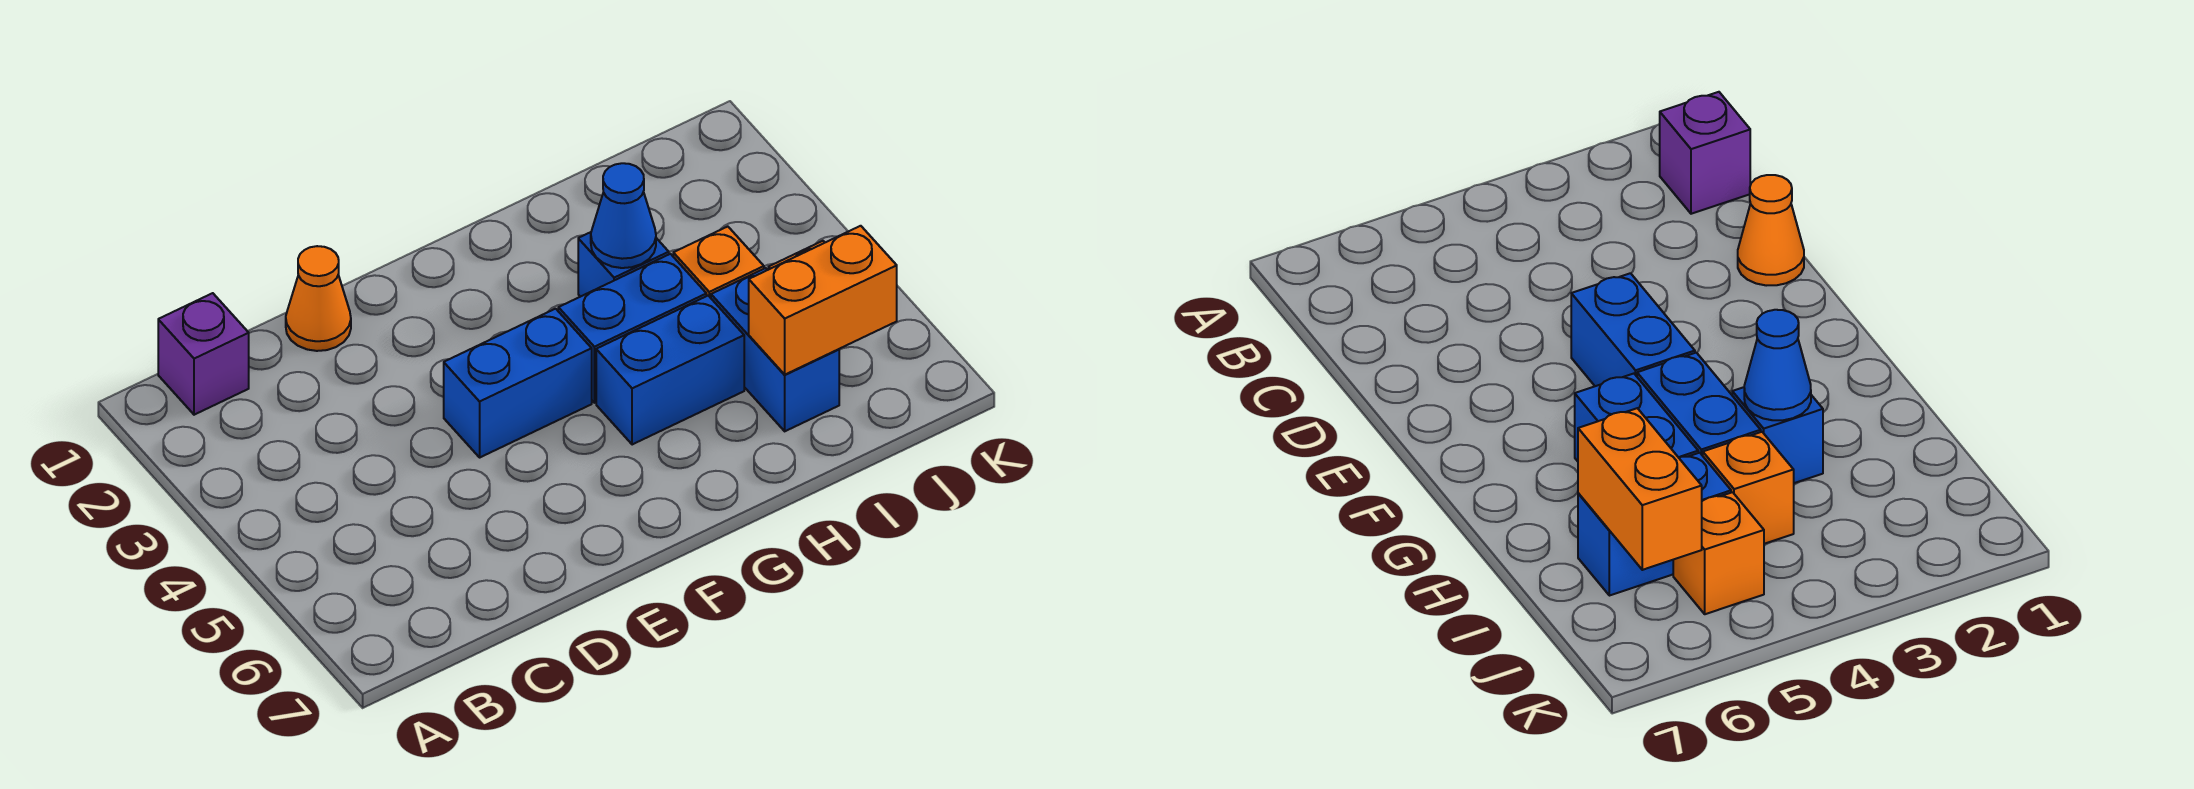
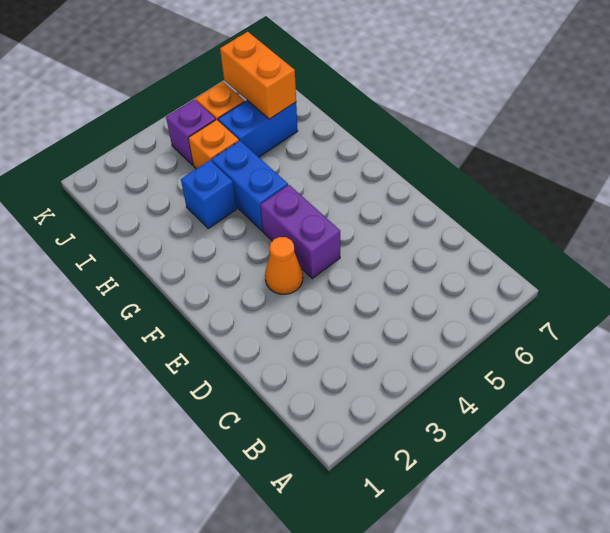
purple brick B1 level 1 -> purple brick J4 level 1
orange cone D1 level 1 -> orange cone E3 level 1
blue brick E4:F4 level 1 -> purple brick E4:F4 level 1
blue brick G5:H5 level 1 -> none
blue cone H3 level 2 -> none

